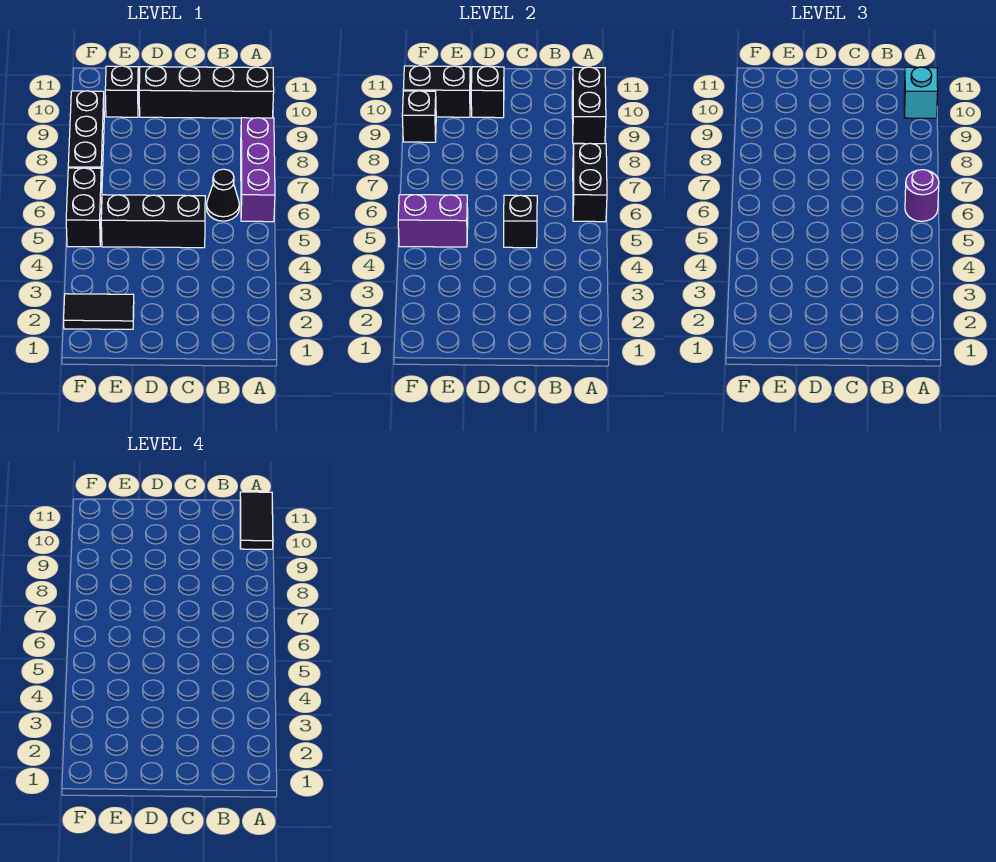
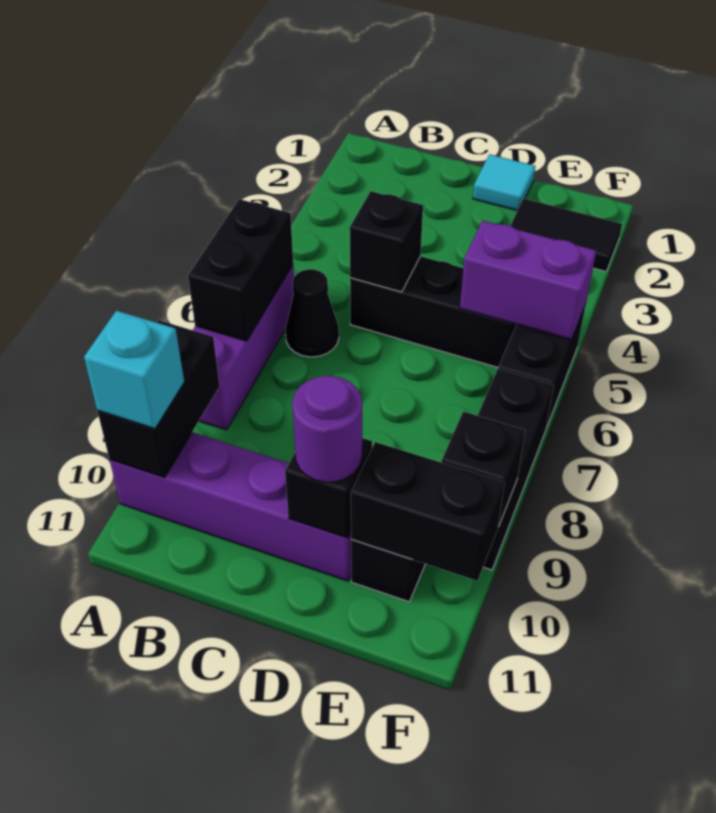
purple round brick A6 level 3 -> purple round brick D10 level 3
black brick A10:D10 level 1 -> purple brick A10:D10 level 1
black tile A10:A11 level 4 -> none
none -> cyan tile D1 level 1

